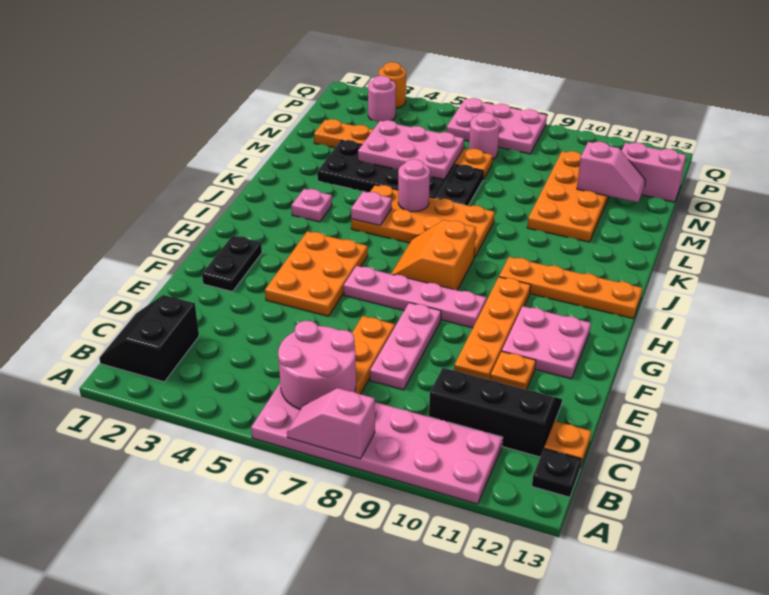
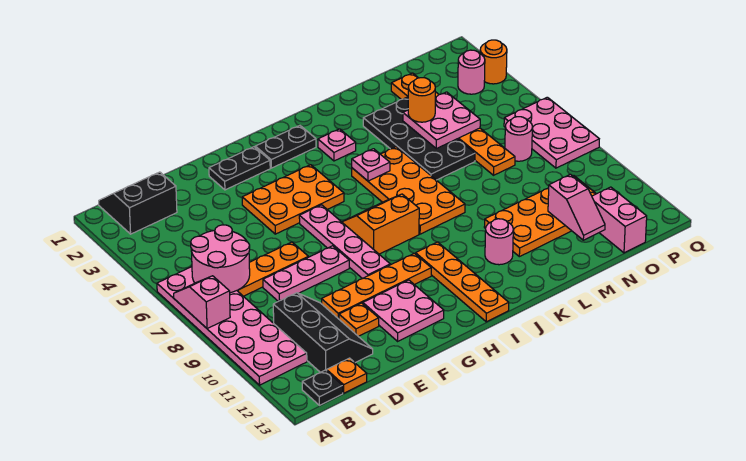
pink round brick K6 level 2 -> pink round brick K11 level 1
black plate L7:M7 level 1 -> black plate H2:I2 level 1
pink plate M4:N6 level 2 -> pink plate M4:N5 level 2
none -> orange round brick M4 level 3

